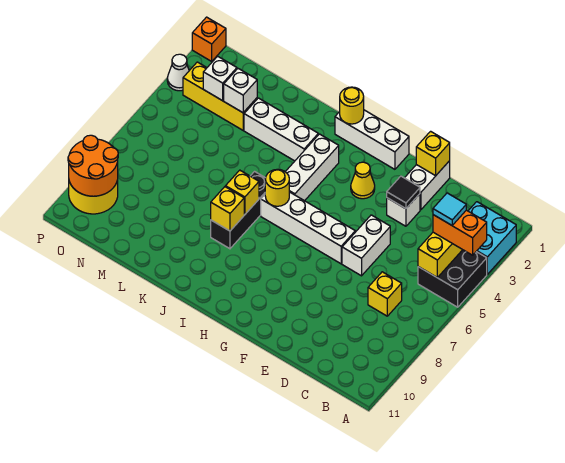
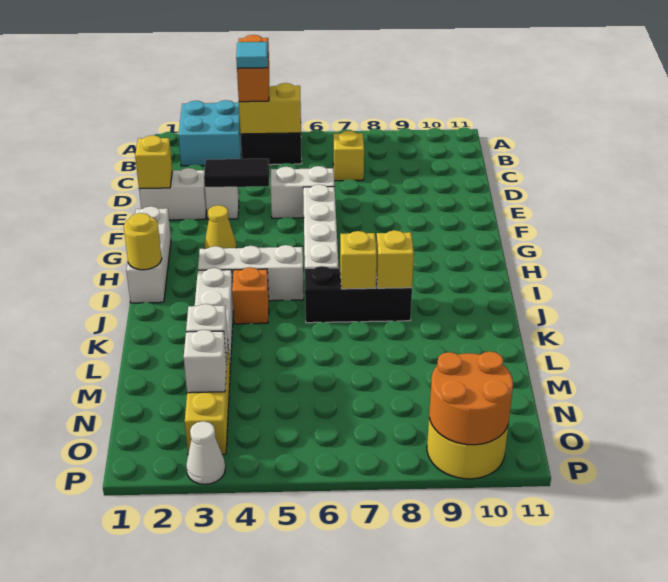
black tile E3 level 2 -> black tile E3:E4 level 2
yellow round brick I6 level 2 -> none
orange brick P1 level 1 -> orange brick J4 level 1

